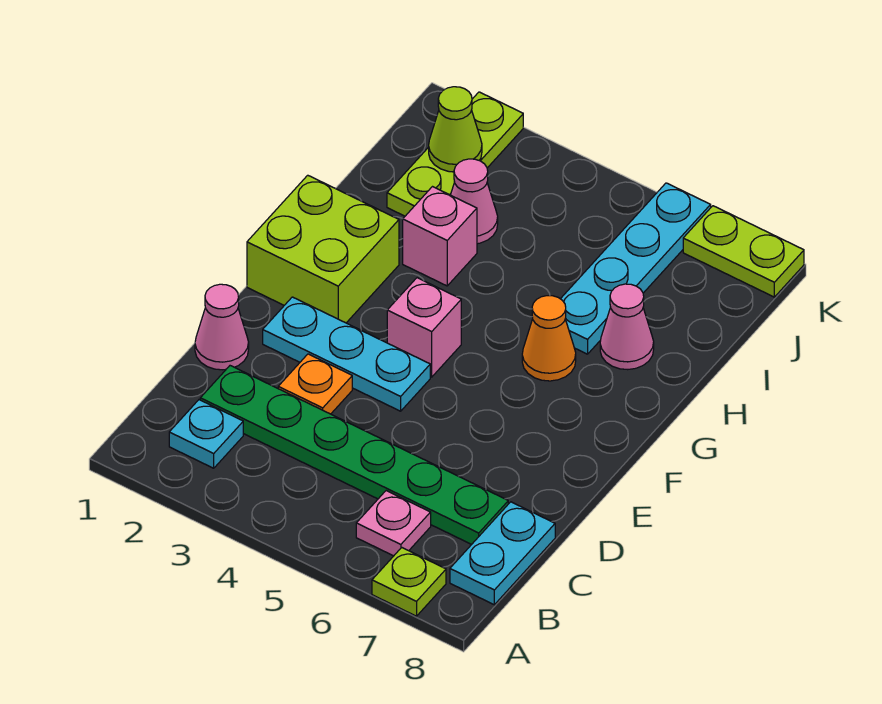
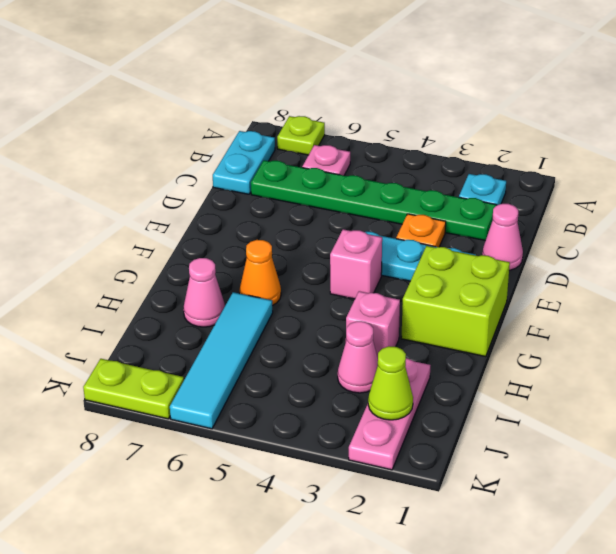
cyan plate H6:K6 level 1 -> cyan tile H6:K6 level 1
lime plate I2:K2 level 1 -> pink plate I2:K2 level 1

